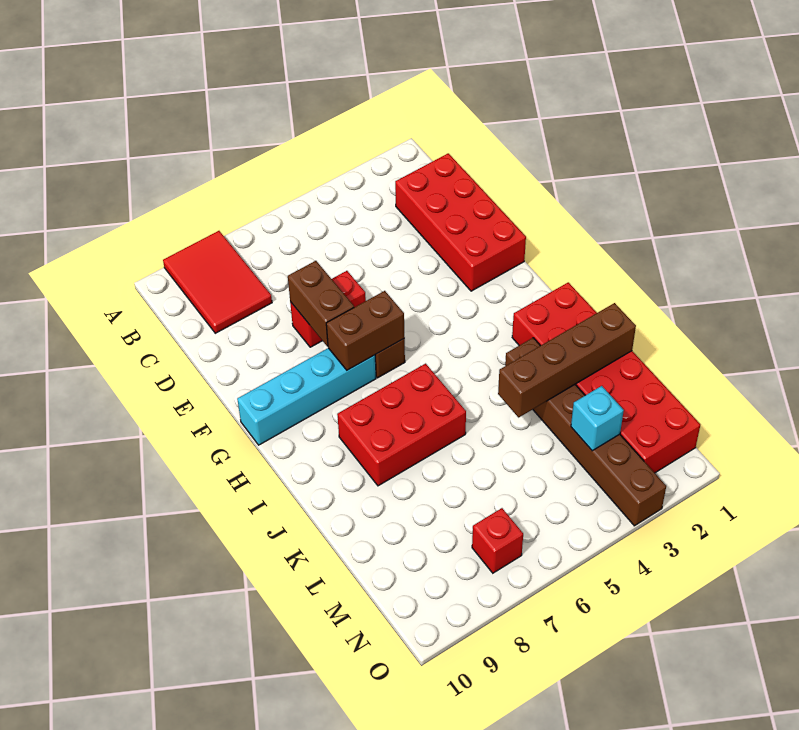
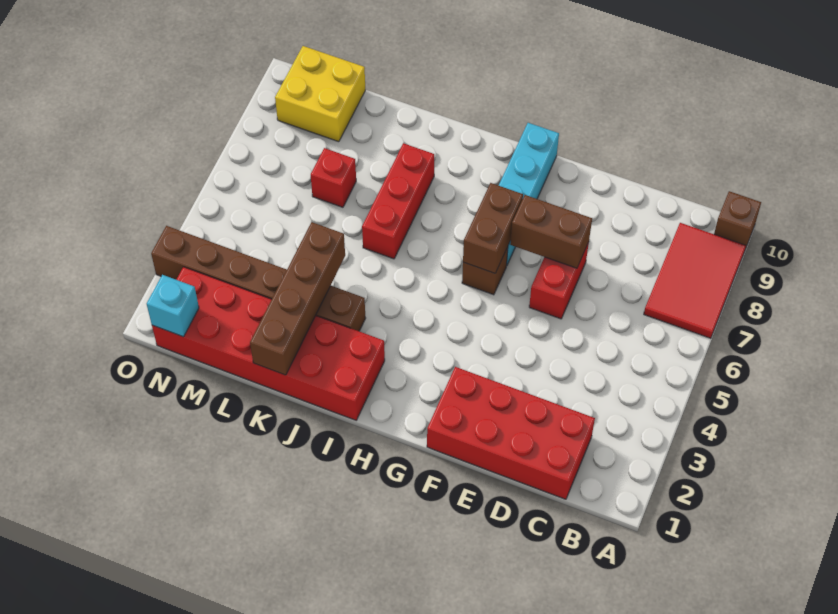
red tile A8:C9 level 1 -> red tile A7:B9 level 1
none -> brown brick A10 level 1
red brick I6:J8 level 1 -> red brick J6:J8 level 1
cyan brick M3 level 2 -> cyan brick N1 level 2
none -> yellow brick M9:N10 level 1
red brick N7 level 1 -> red brick L7 level 1

